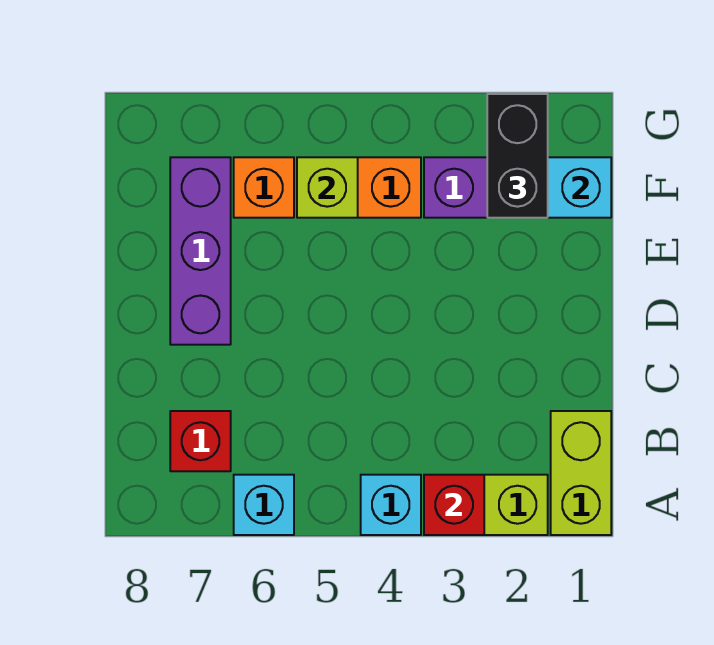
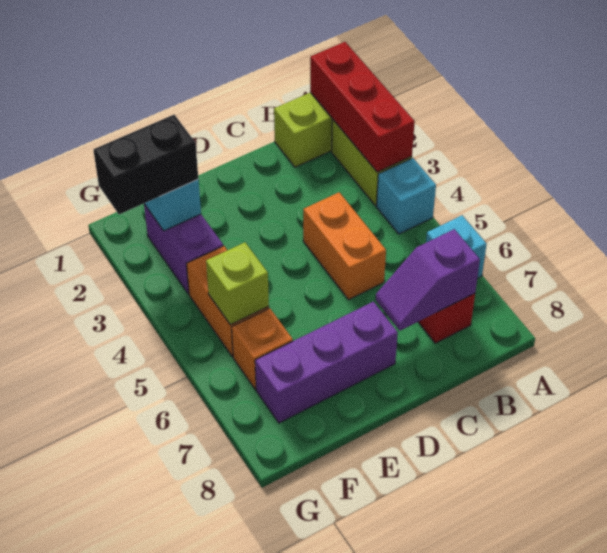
red brick A3 level 2 -> red brick A1:A3 level 2
none -> purple slope B7:C7 level 2 top B
none -> orange brick C4:C5 level 1

